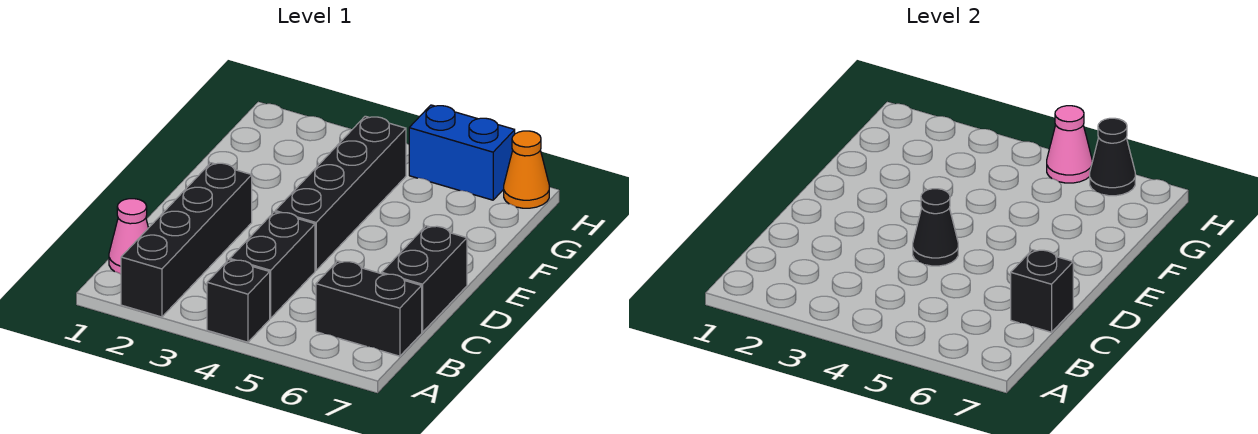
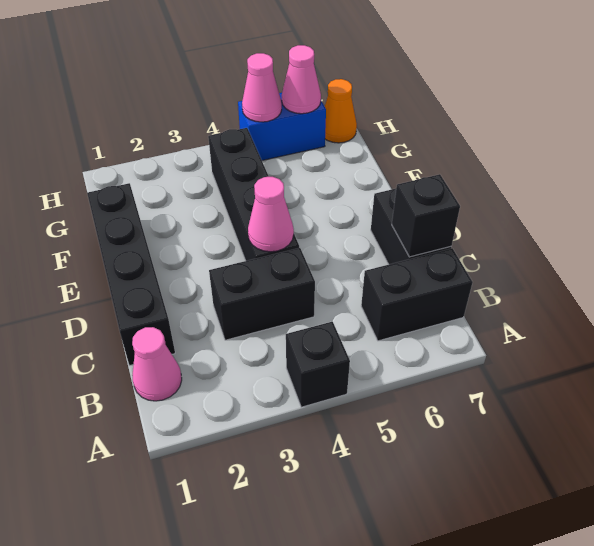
black brick A2:D2 level 1 -> black brick C1:F1 level 1
black brick B4:C4 level 1 -> black brick C3:C4 level 1
black cone D4 level 2 -> pink cone D4 level 2
black cone H6 level 2 -> pink cone H6 level 2

